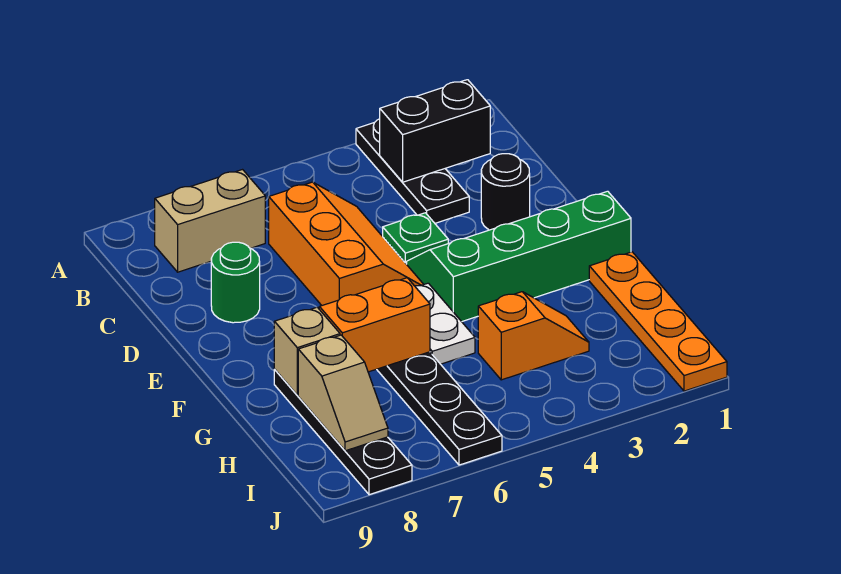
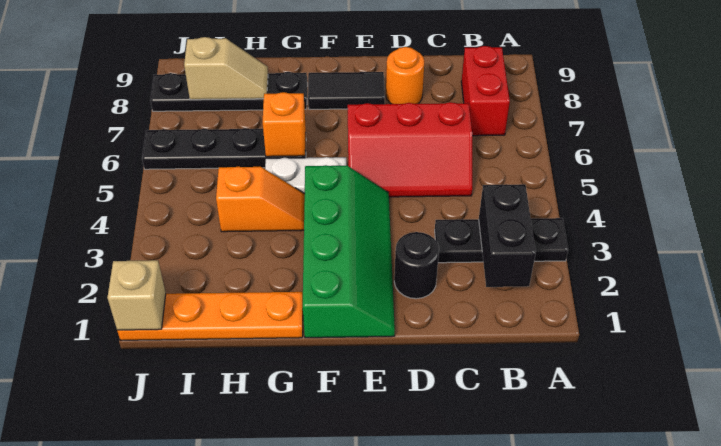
tan brick B7:B8 level 1 -> red brick B7:B8 level 1
orange slope C5:E6 level 1 top 6 -> red slope C5:E6 level 1 top 6
green plate D4 level 1 -> none
green round brick D8 level 1 -> orange round brick D8 level 1
none -> black tile E8:F8 level 1
orange brick G6:G7 level 2 -> orange brick G6 level 2
tan brick G8 level 2 -> tan brick J1 level 2
orange slope H3:H4 level 1 top 4 -> orange slope G4:H4 level 1 top H
tan slope H8:I8 level 2 top H -> tan slope H8:I8 level 2 top I

